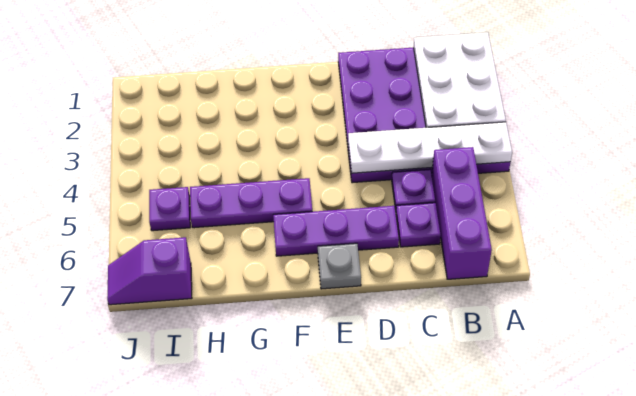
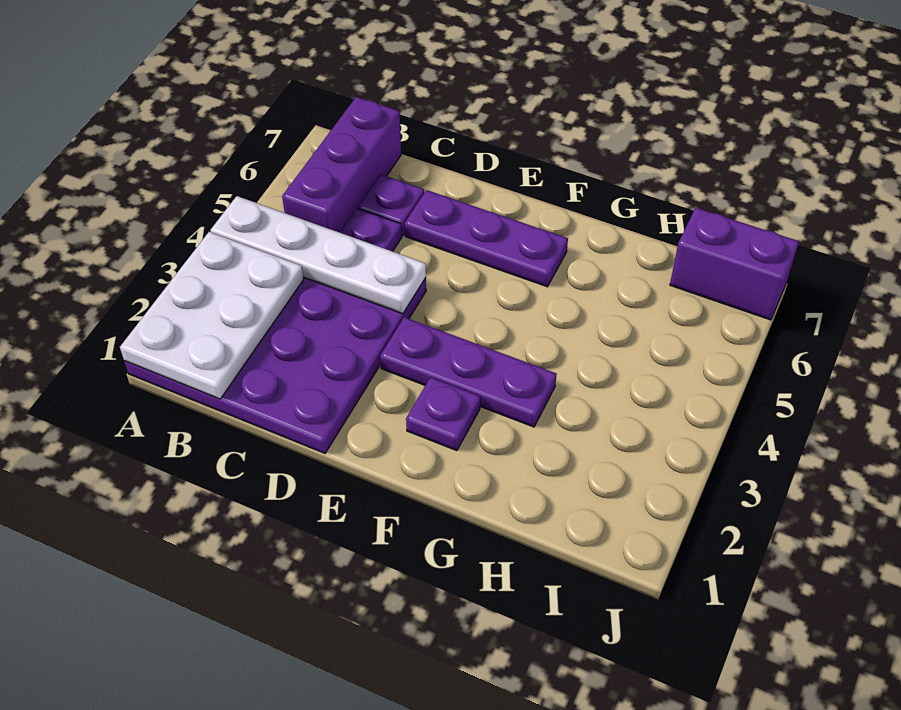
grey plate E7 level 1 -> none
purple plate F5:H5 level 1 -> purple plate E3:G3 level 1
purple plate I5 level 1 -> purple plate F2 level 1
purple slope I7:J7 level 1 top I -> purple brick I7:J7 level 1

